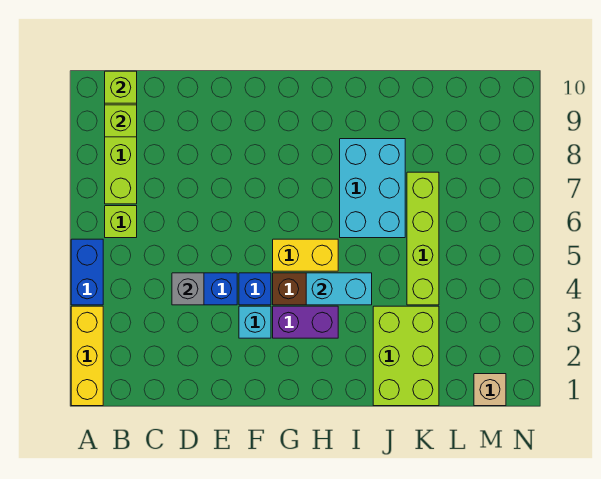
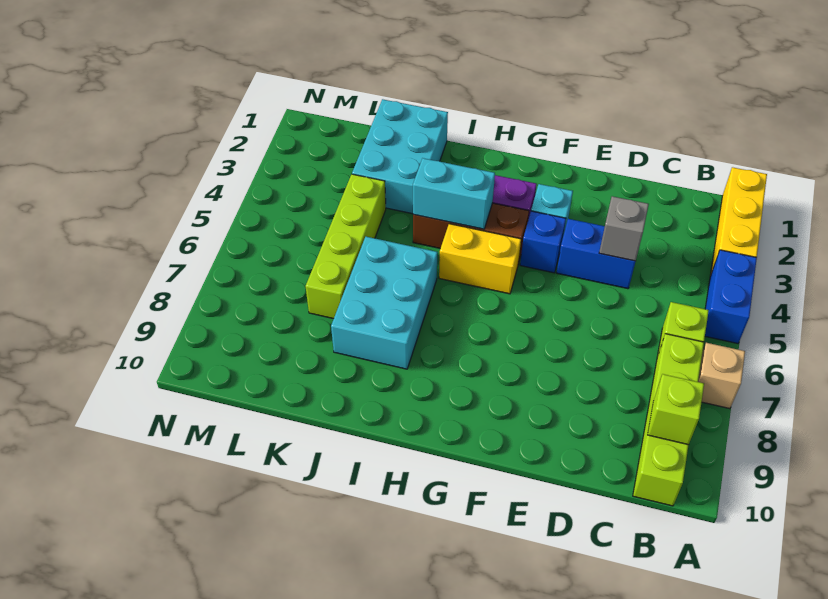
lime brick B10 level 2 -> none
lime brick J1:K3 level 1 -> cyan brick J1:K3 level 1
tan brick M1 level 1 -> tan brick A7 level 1

